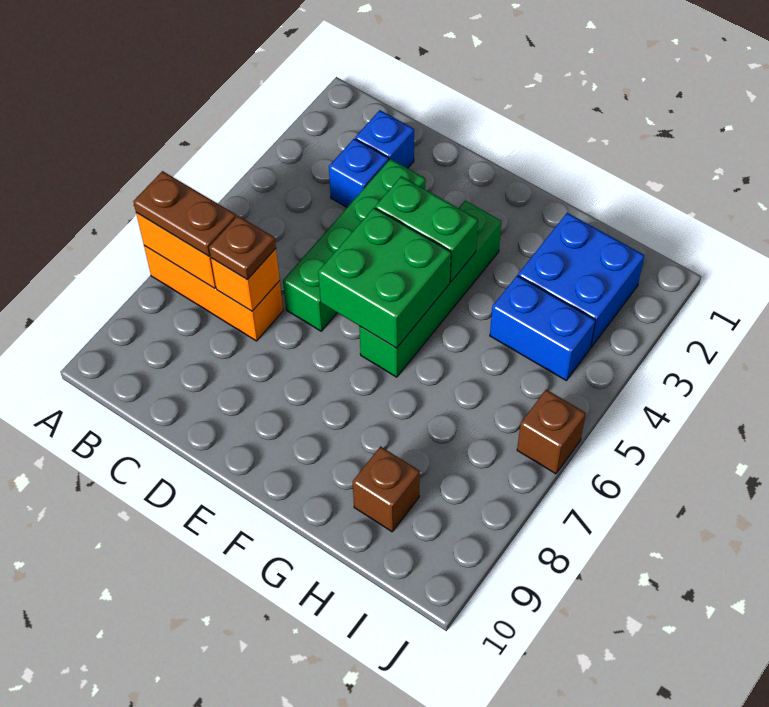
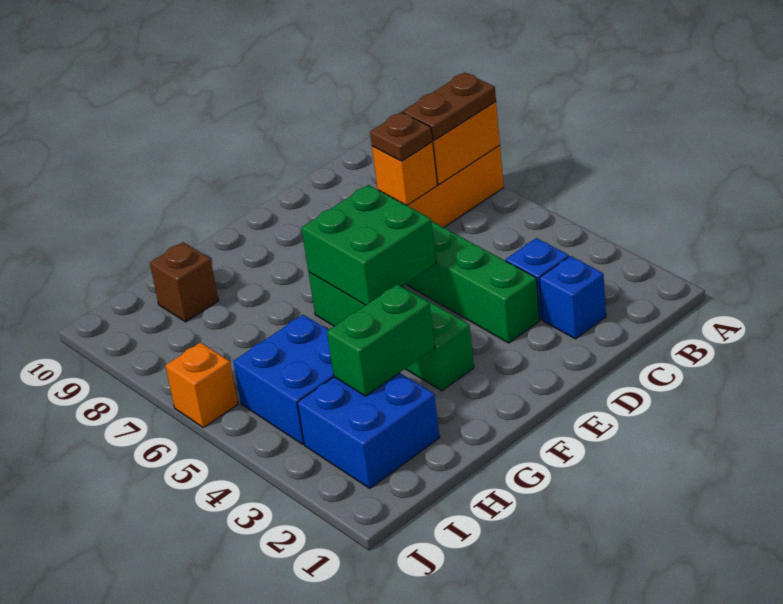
green brick E4:F4 level 2 -> green brick G3:H3 level 2
blue brick H4:I4 level 1 -> blue brick H4:I5 level 1
brown brick J6 level 1 -> orange brick J6 level 1

